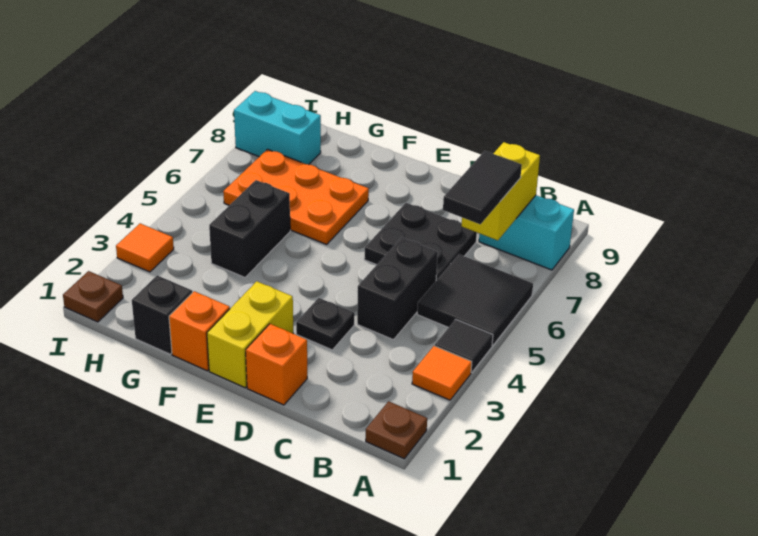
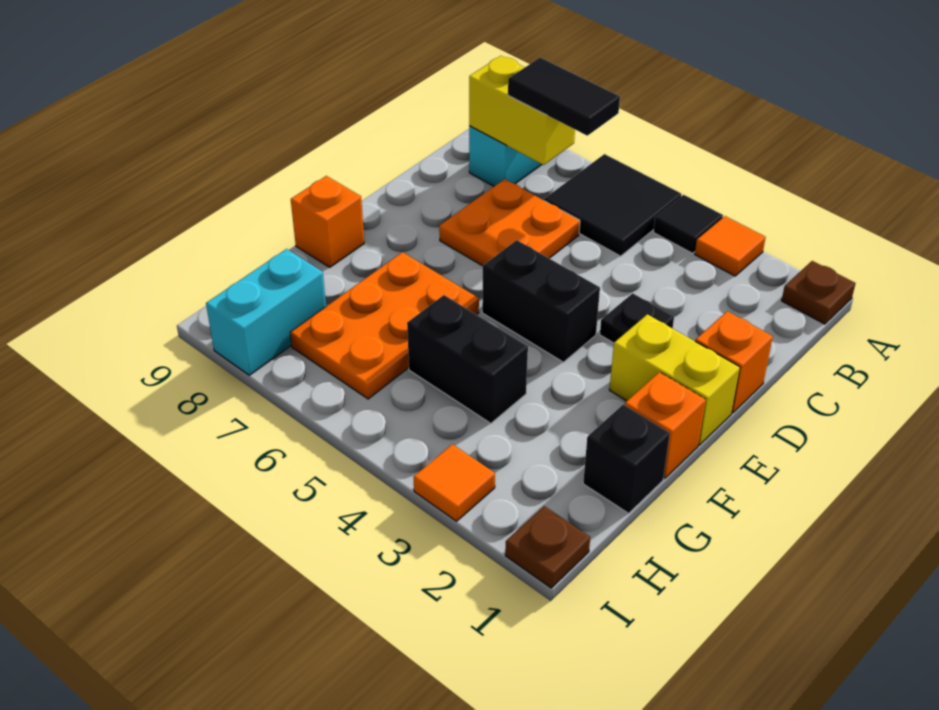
black brick C4:C5 level 1 -> black brick E4:E5 level 1
black plate C6:D7 level 1 -> orange plate C6:D7 level 1
none -> orange brick F9 level 1

